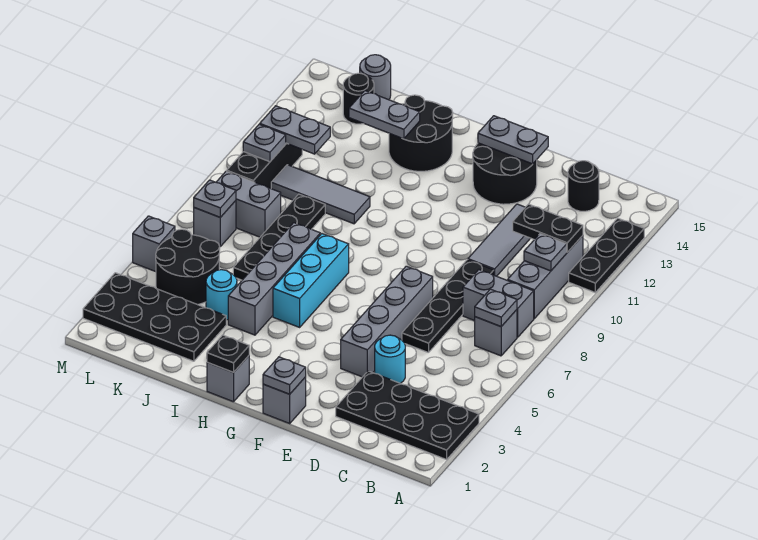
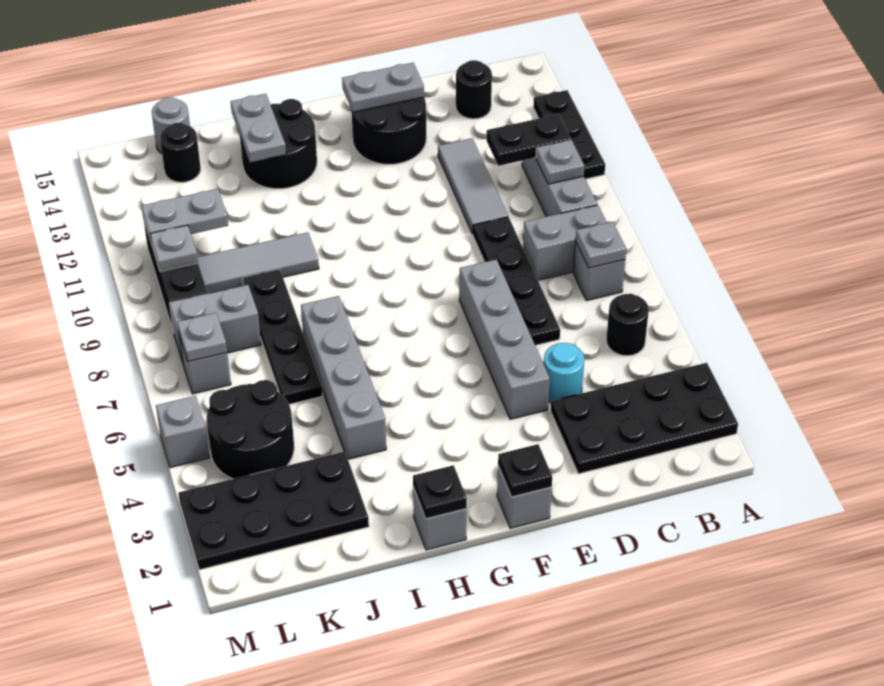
none -> black round brick B5 level 1
grey plate F1 level 2 -> black plate F1 level 2
cyan brick H5:H7 level 1 -> none
grey plate I13:J13 level 2 -> grey plate I13:I14 level 2
cyan round brick J4 level 1 -> none

